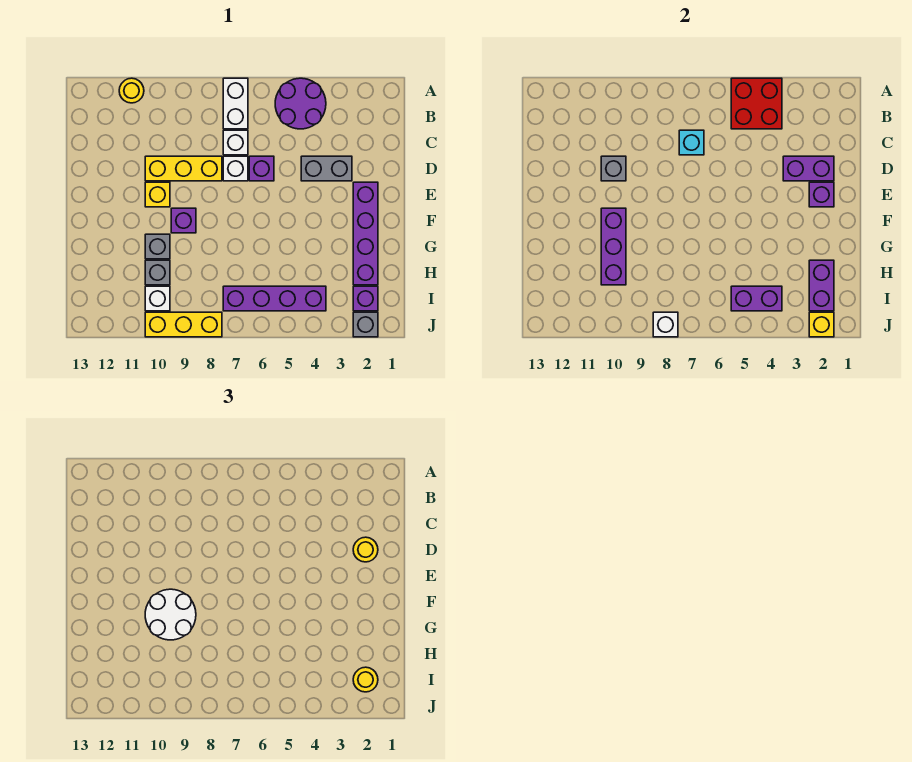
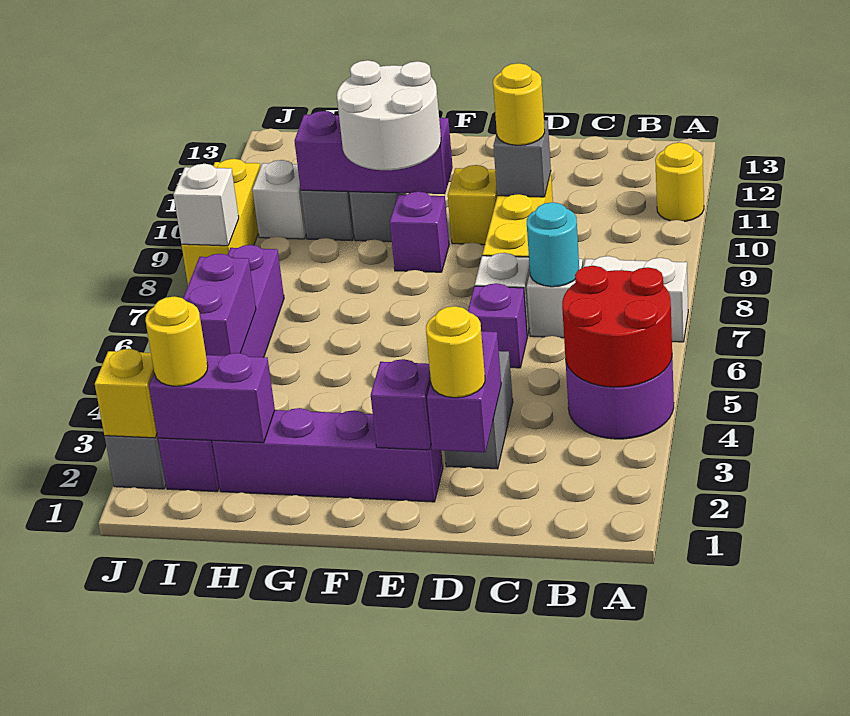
red brick A4:B5 level 2 -> red round brick A4:B5 level 2
cyan brick C7 level 2 -> cyan round brick C7 level 2
none -> yellow round brick D10 level 3

